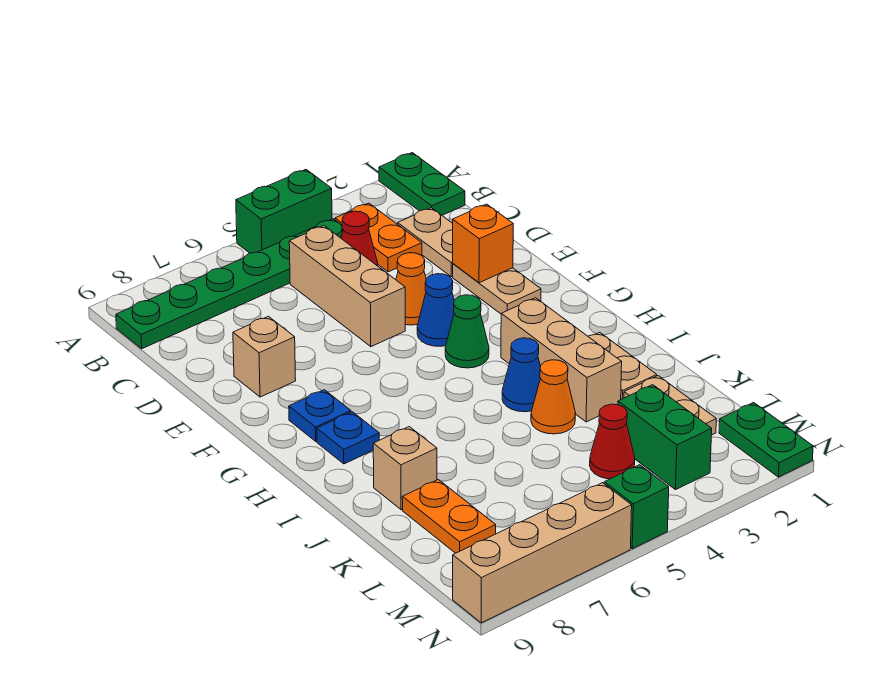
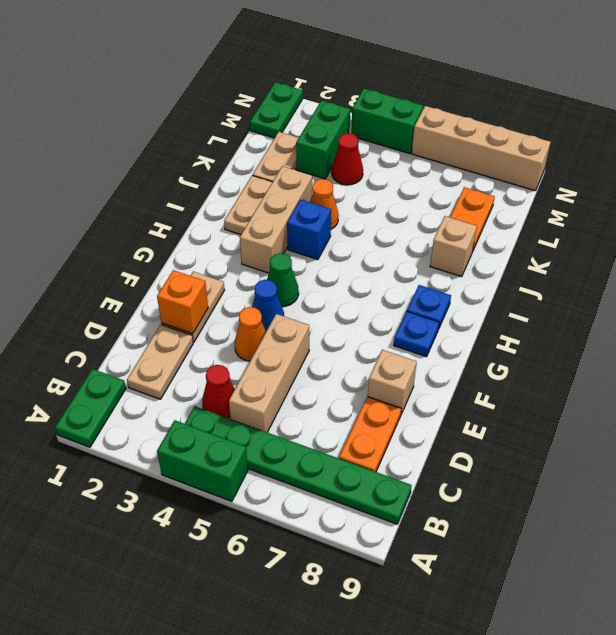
orange plate B3:C3 level 1 -> orange plate C8:D8 level 1
blue cone I4 level 1 -> blue brick I4 level 1
green brick N5 level 1 -> green brick N4:N5 level 1

